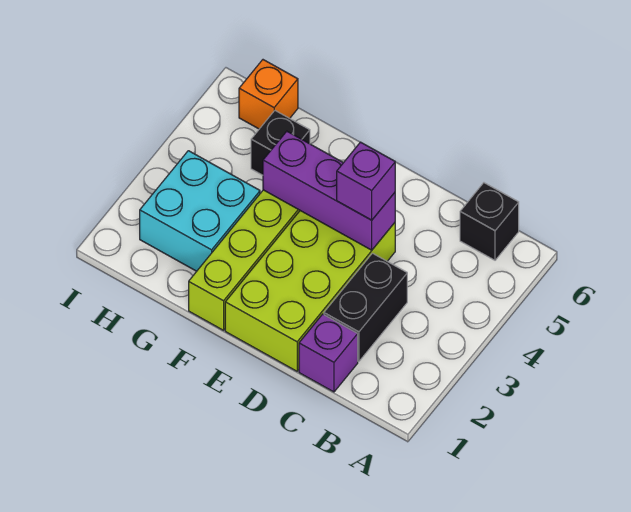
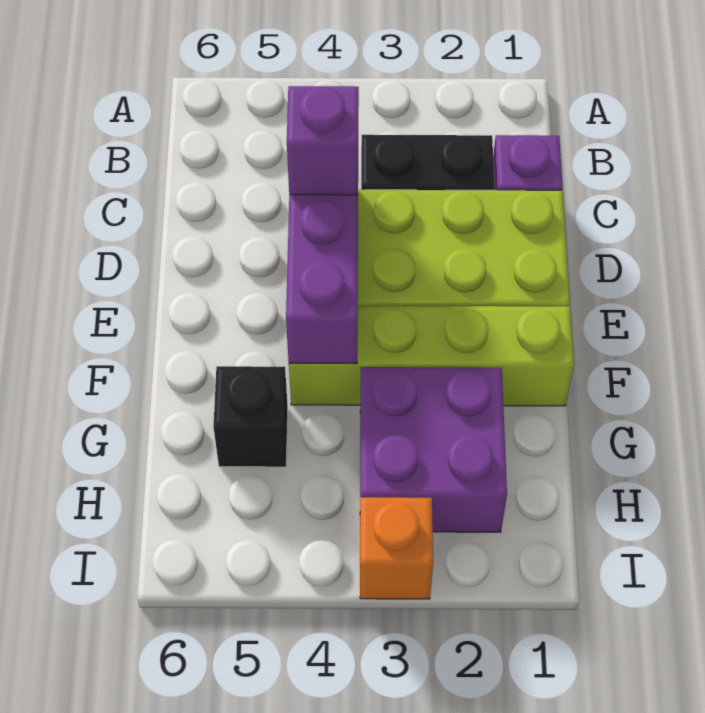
black brick B6 level 1 -> none
cyan brick G2:H3 level 1 -> purple brick G2:H3 level 1
orange brick H6 level 1 -> orange brick I3 level 1

